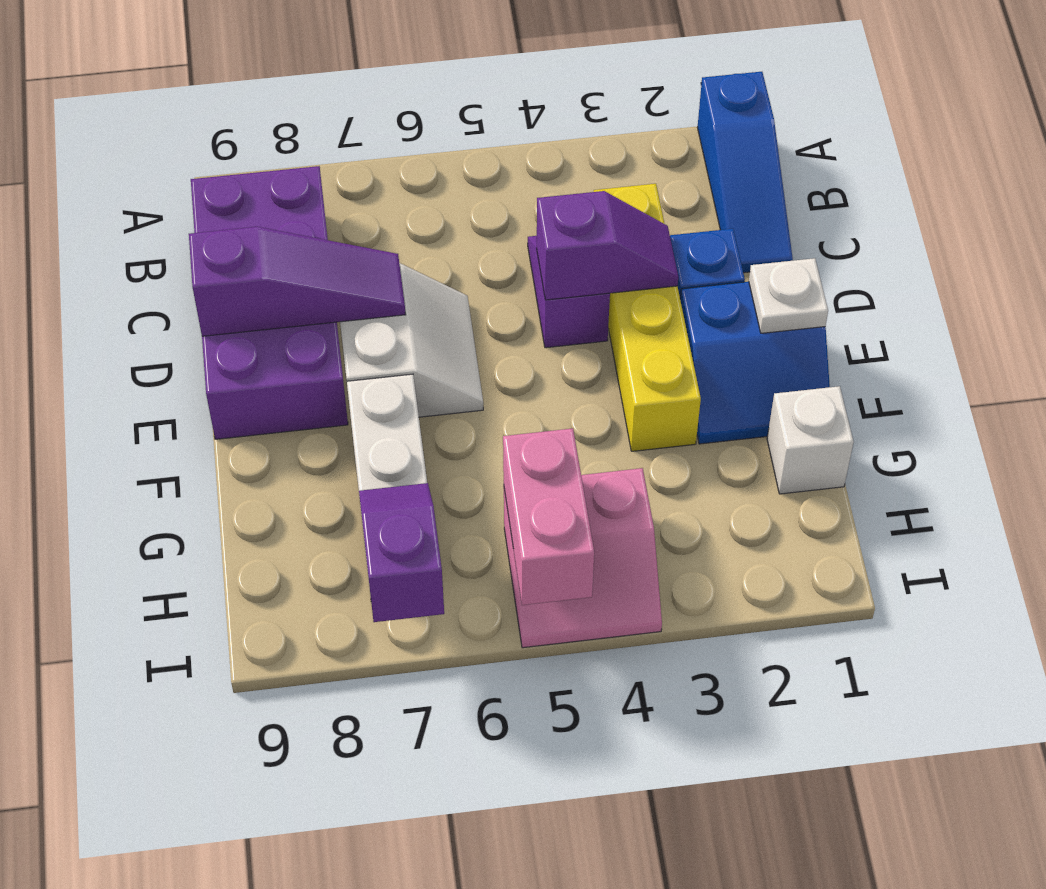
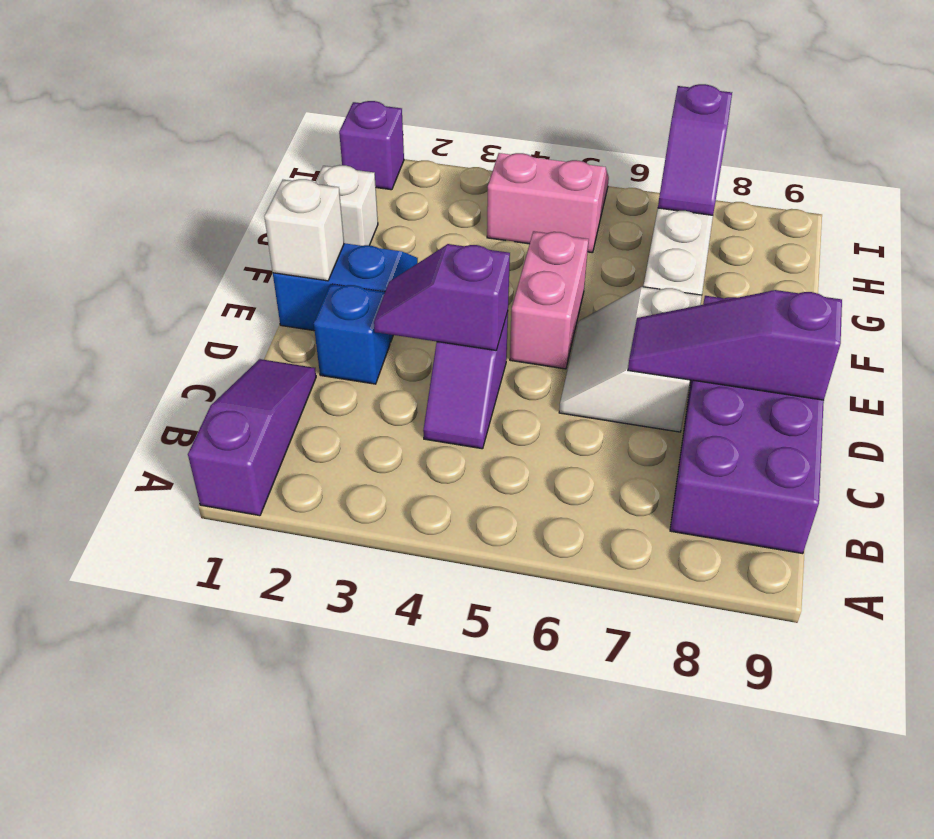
blue slope A1:C1 level 1 top A -> purple slope A1:C1 level 1 top A
yellow brick C3:F3 level 1 -> none
white plate E1 level 2 -> white brick E1 level 2
pink brick H5:I5 level 2 -> pink brick E5:F5 level 1
none -> purple brick I1 level 1

